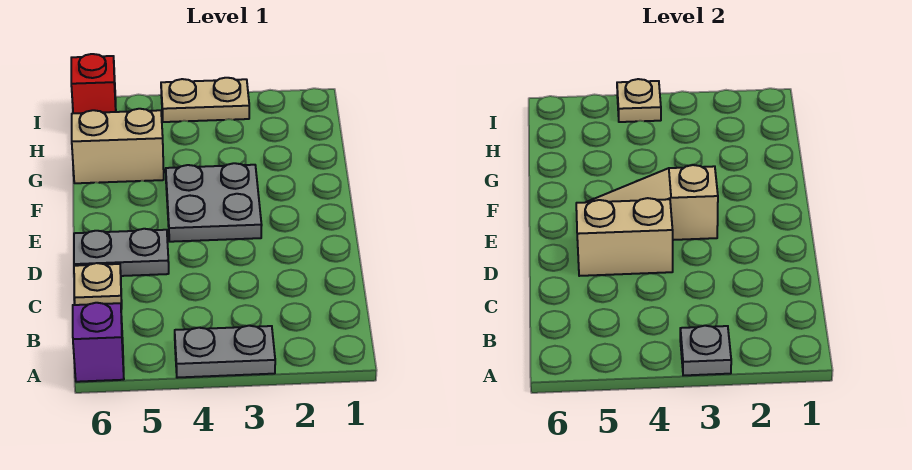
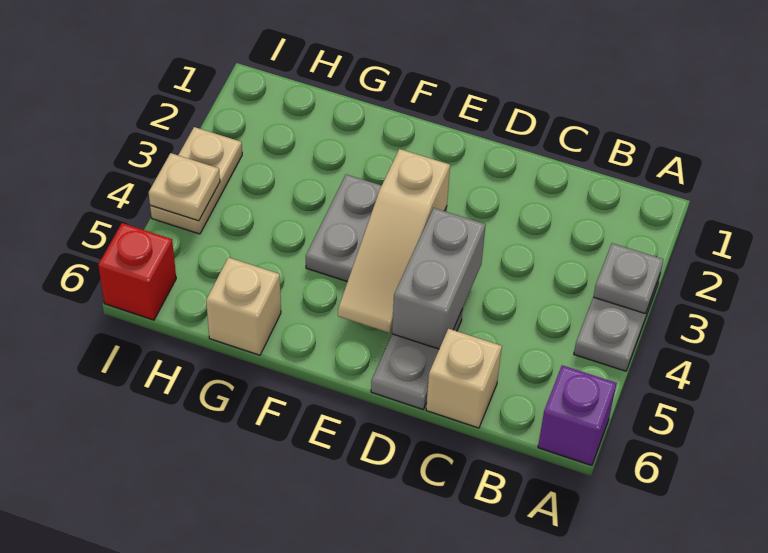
tan plate C6 level 1 -> tan brick C6 level 1
tan brick D4:D5 level 2 -> grey brick D4:D5 level 2
tan brick G5:G6 level 1 -> tan brick G6 level 1

